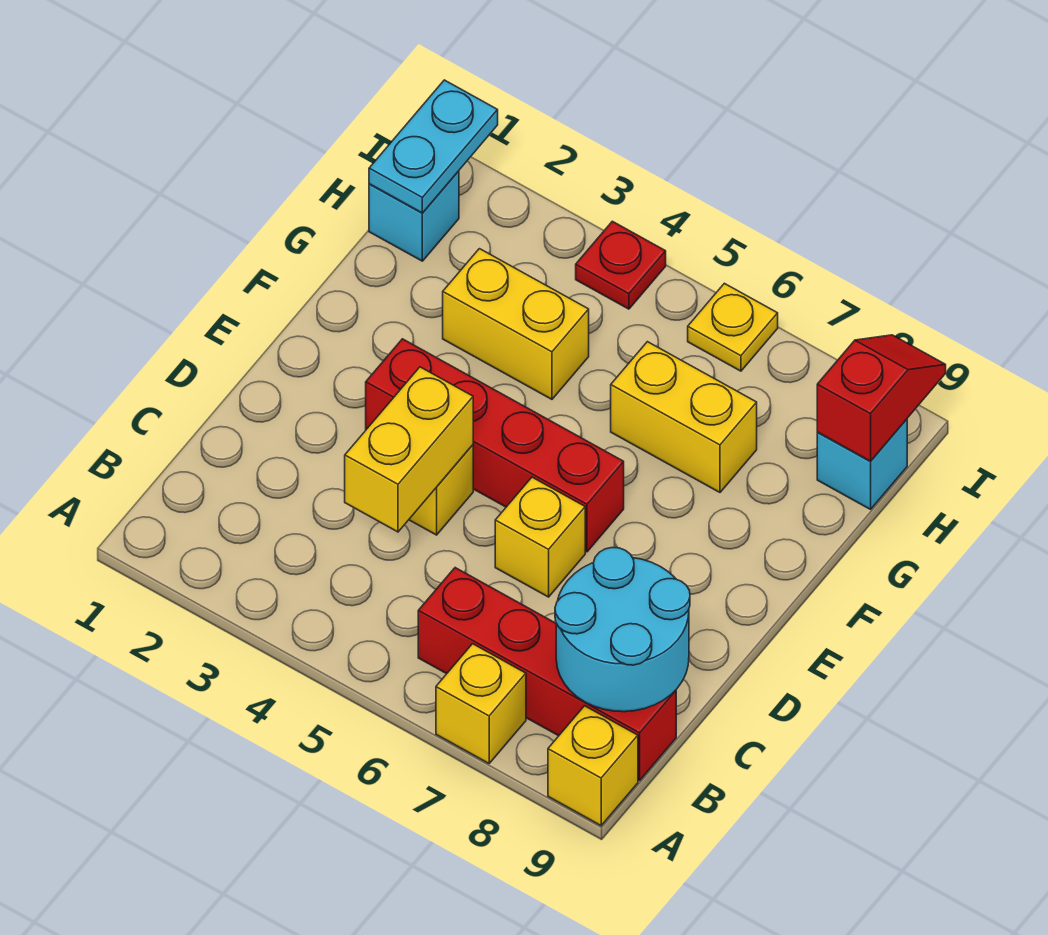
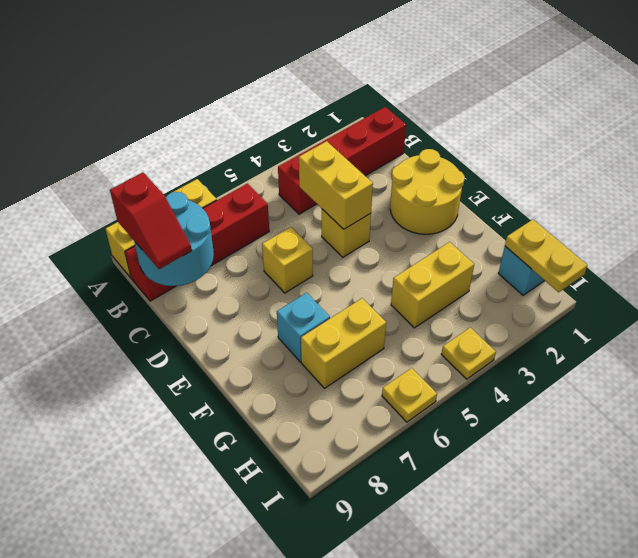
none -> yellow round brick D1:E2 level 1
red brick E3:E6 level 1 -> red brick B1:B4 level 1
cyan plate H1:I1 level 2 -> yellow plate H1:I1 level 2
cyan brick H9 level 1 -> cyan brick F7 level 1
red slope H9:I9 level 2 top H -> red slope B9:C9 level 3 top B
red plate I4 level 1 -> yellow plate I4 level 1

